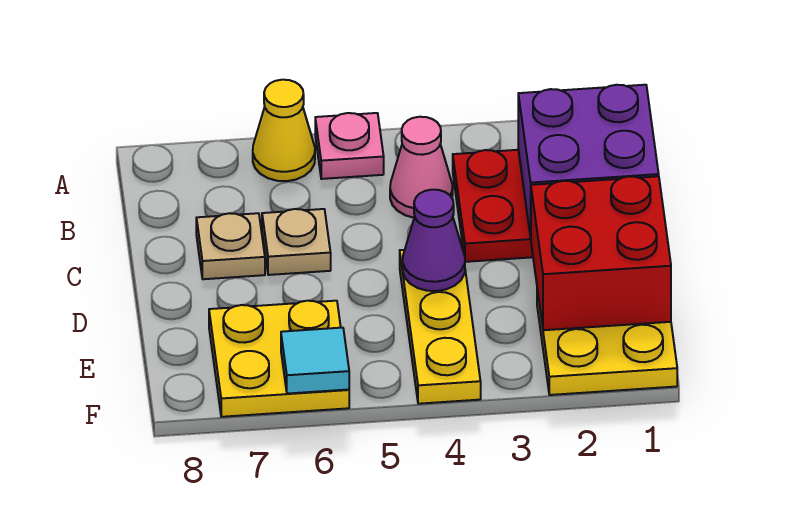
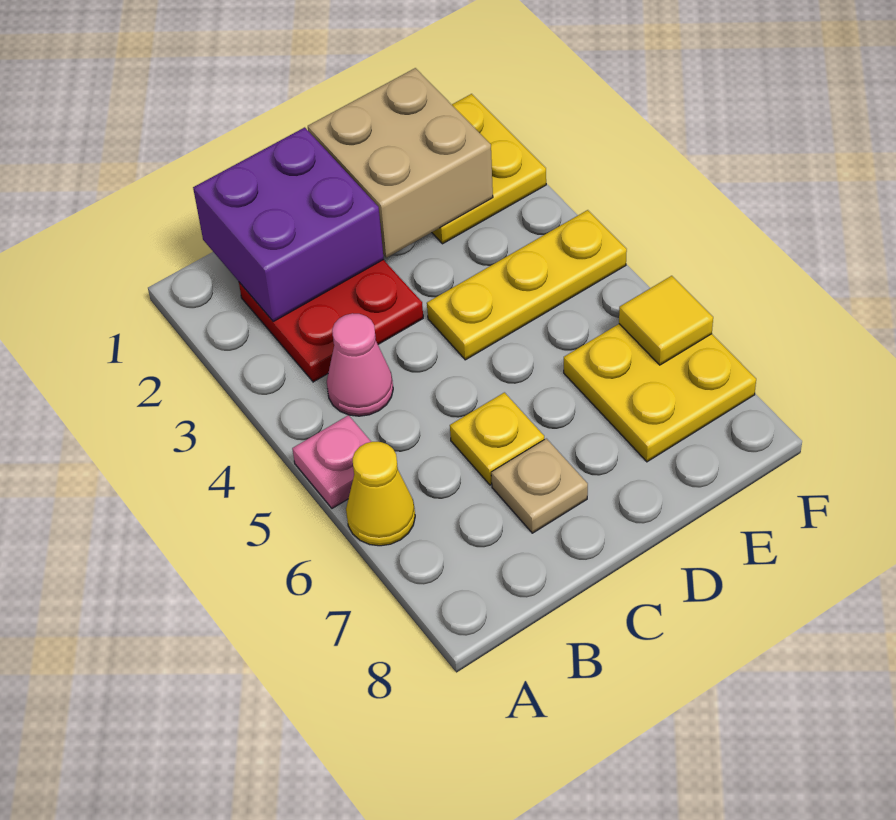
tan plate C6 level 1 -> yellow plate C6 level 1
red brick D1:E2 level 2 -> tan brick D1:E2 level 2
purple cone D4 level 2 -> none
cyan tile F6 level 2 -> yellow tile F6 level 2

